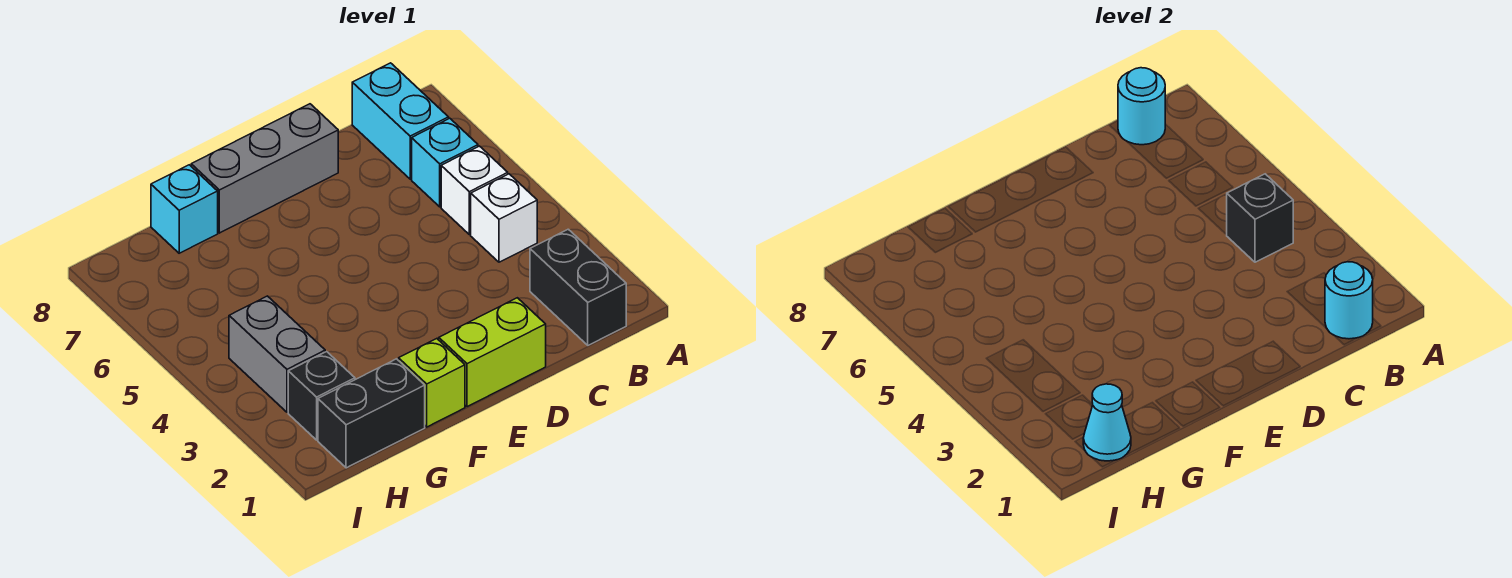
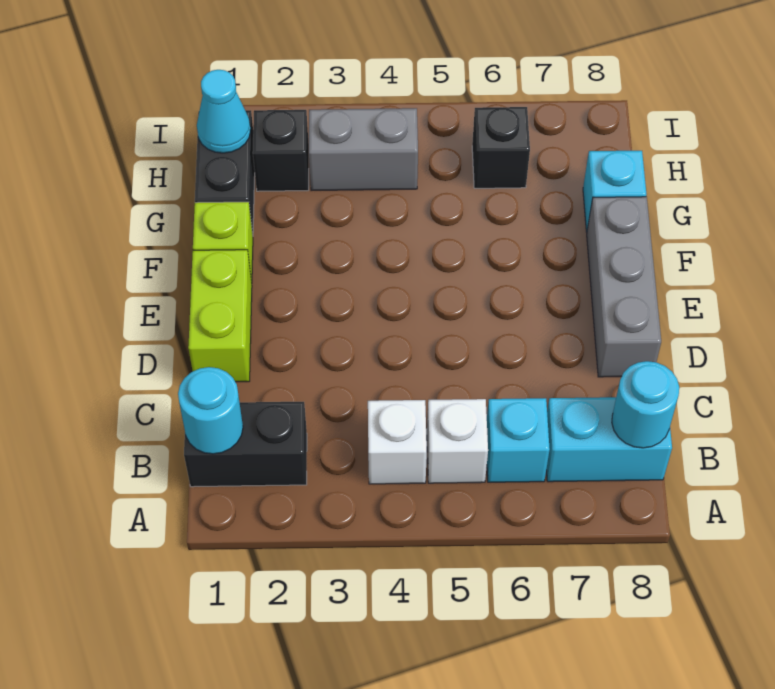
black brick B4 level 2 -> black brick H6 level 1

